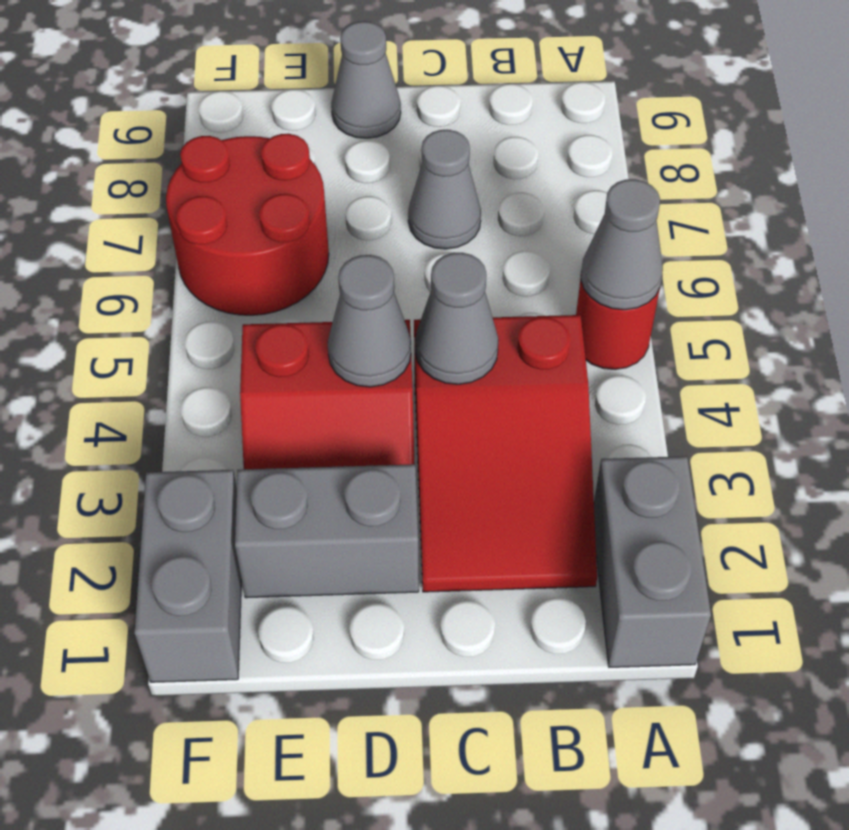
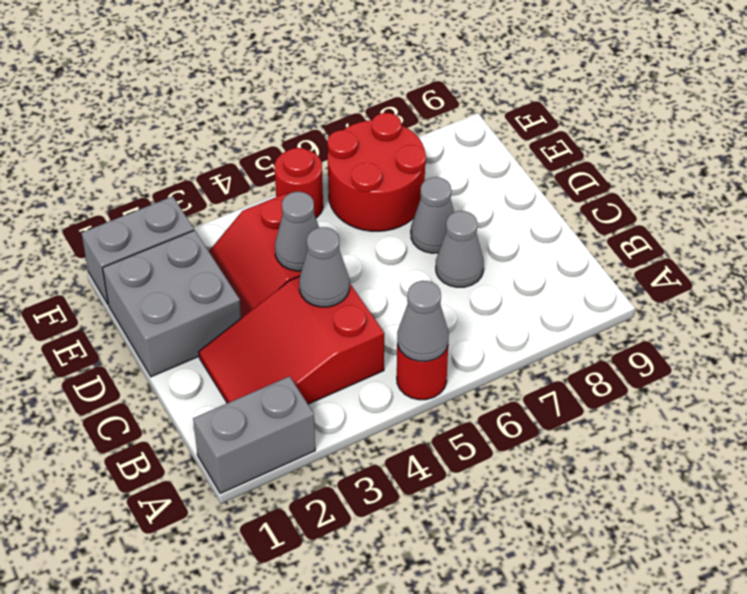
grey brick D2:E2 level 1 -> grey brick D1:E2 level 1
grey cone D9 level 1 -> grey cone D7 level 1
none -> red round brick F5 level 1

